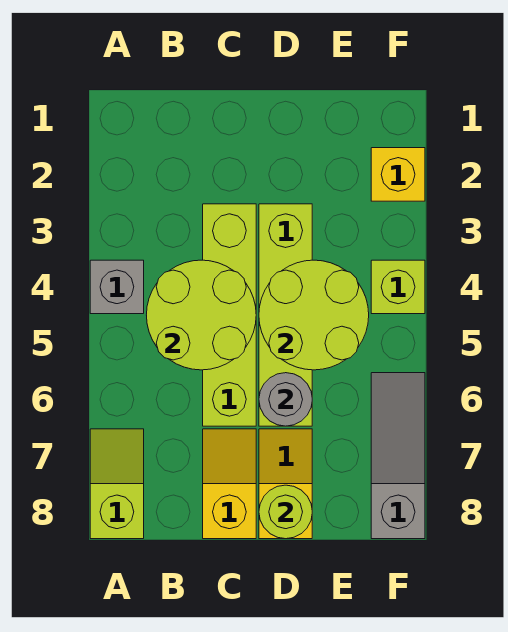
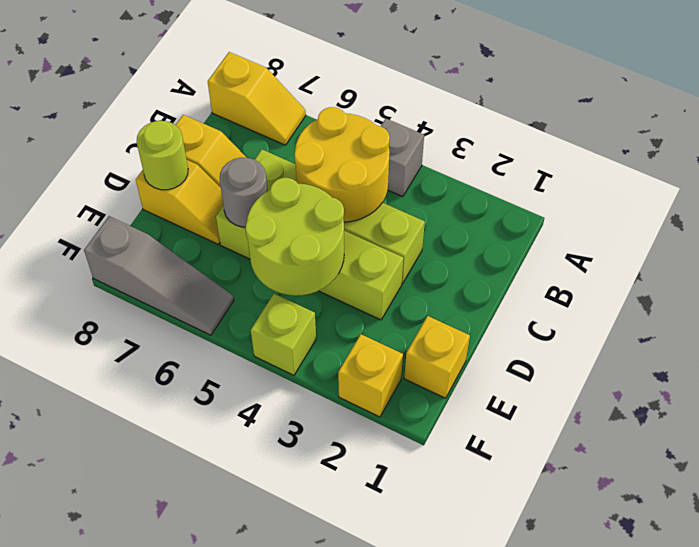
lime slope A7:A8 level 1 top 8 -> yellow slope A7:A8 level 1 top 8
lime round brick B4:C5 level 2 -> yellow round brick B4:C5 level 2
none -> yellow brick E1 level 1

